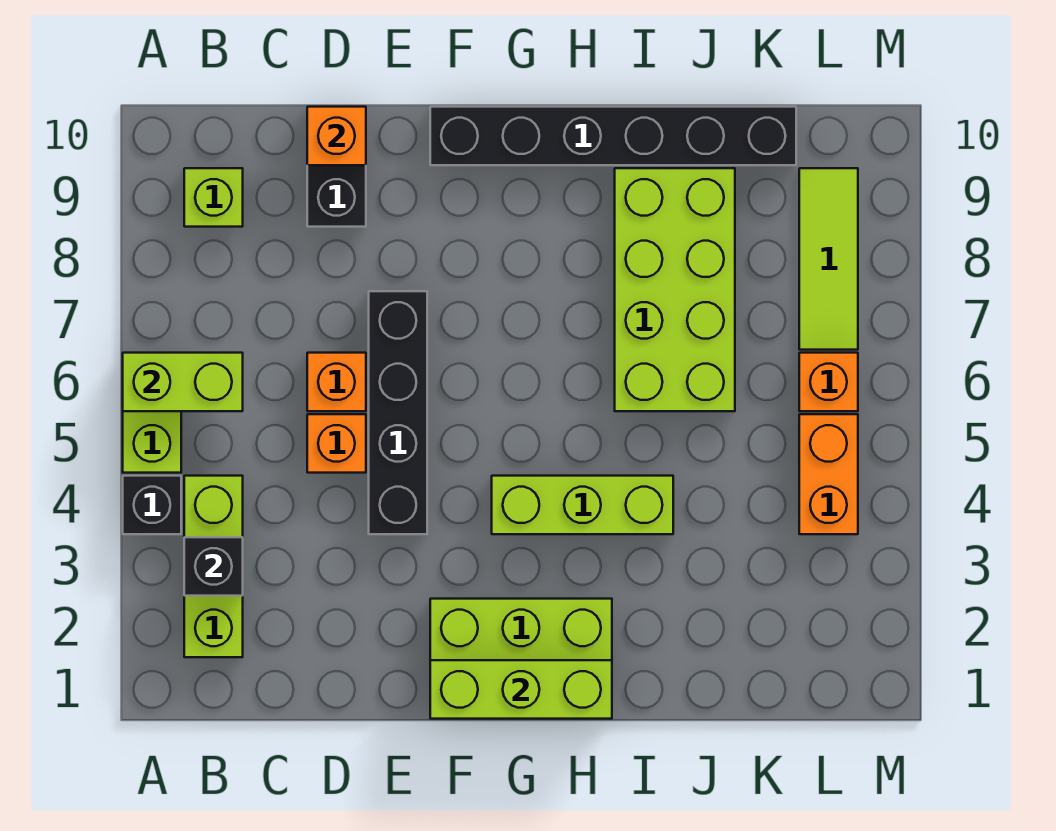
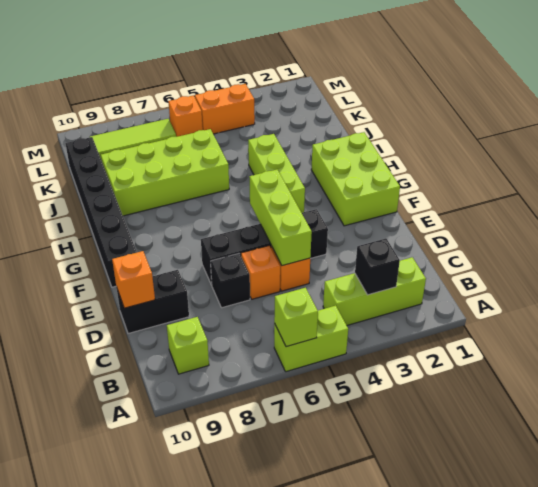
black brick A4 level 1 -> black brick D7 level 1
lime brick A6:B6 level 2 -> lime brick A6 level 2
lime brick F1:H1 level 2 -> lime brick D5:F5 level 2

